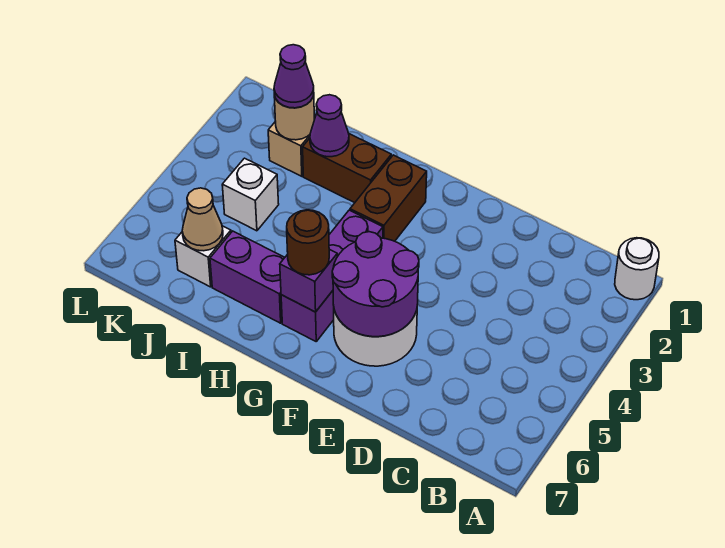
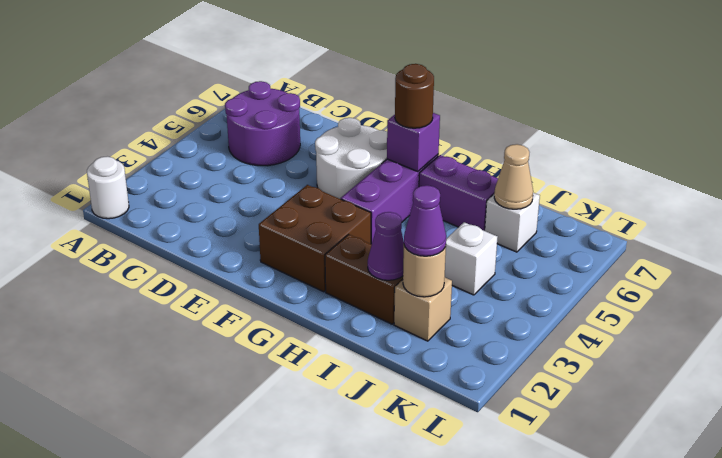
purple round brick E5:F6 level 2 -> purple round brick B5:C6 level 1
brown brick G2:G3 level 1 -> brown brick F2:G3 level 1

